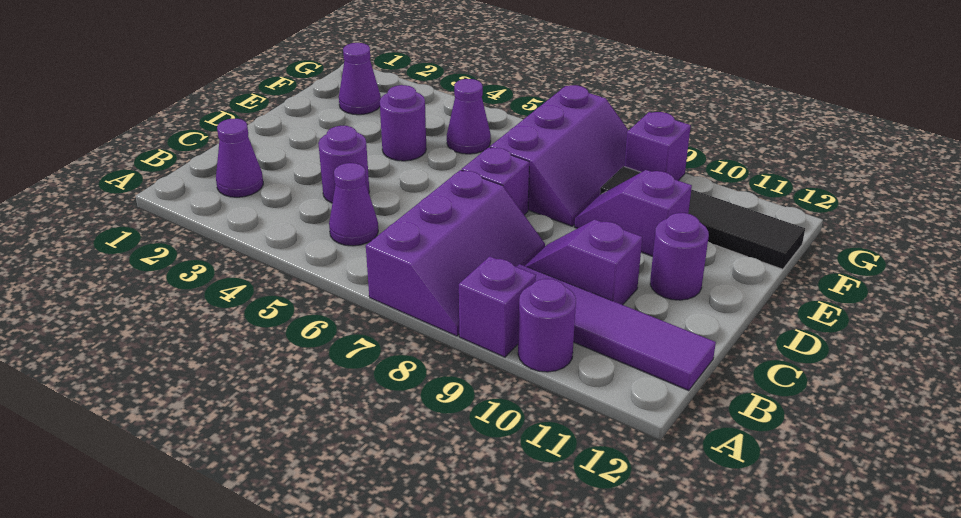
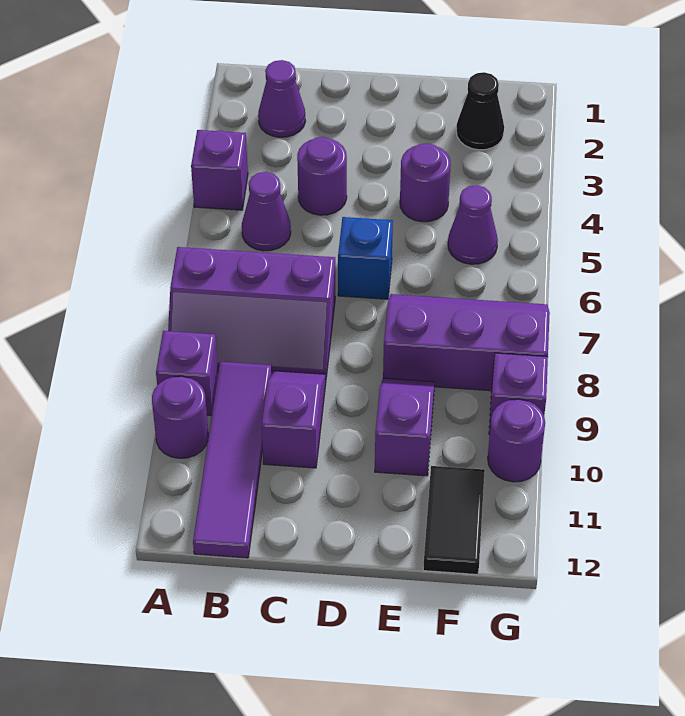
none -> blue brick D6 level 1
purple brick D7 level 1 -> purple brick A4 level 1
purple round brick D11 level 1 -> purple round brick G10 level 1
purple slope E7:G8 level 1 top 7 -> purple slope E7:G8 level 1 top 8
purple cone F2 level 1 -> black cone F2 level 1
black tile F9:F12 level 1 -> black tile F11:F12 level 1

